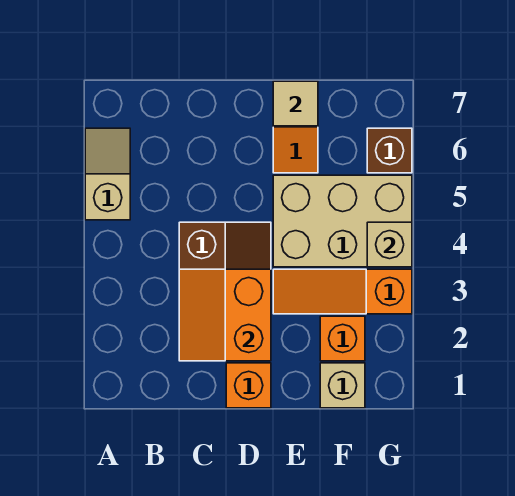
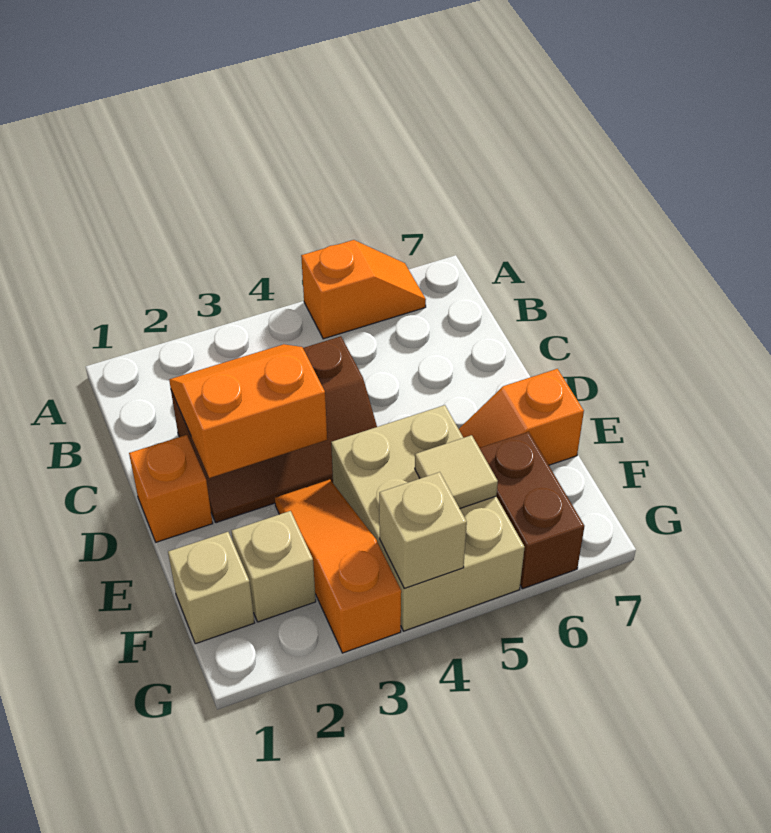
tan slope A5:A6 level 1 top 5 -> orange slope A5:A6 level 1 top 5
tan tile E7 level 2 -> tan tile F5 level 2
orange brick F2 level 1 -> tan brick F2 level 1
brown brick G6 level 1 -> brown brick F6:G6 level 1

